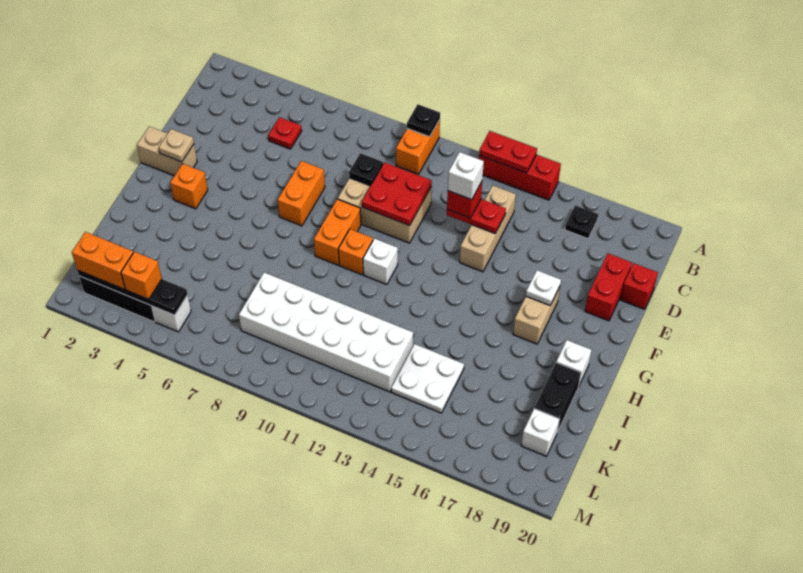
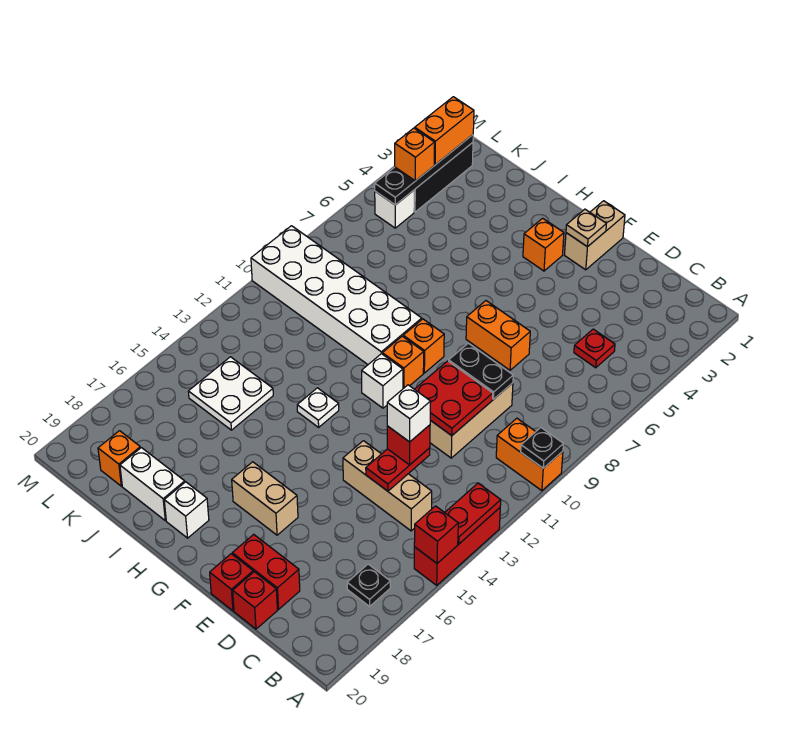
none -> red brick A15 level 2
black plate D9 level 2 -> black plate D9:E9 level 2
none -> red brick E20 level 1
orange brick F9:G9 level 1 -> orange brick G9 level 1
white plate F17 level 2 -> white plate H13 level 1
black brick I19:J19 level 1 -> white brick I19:J19 level 1
white brick J8:K13 level 1 -> white brick H9:M10 level 1
white brick K19 level 1 -> orange brick K19 level 1

